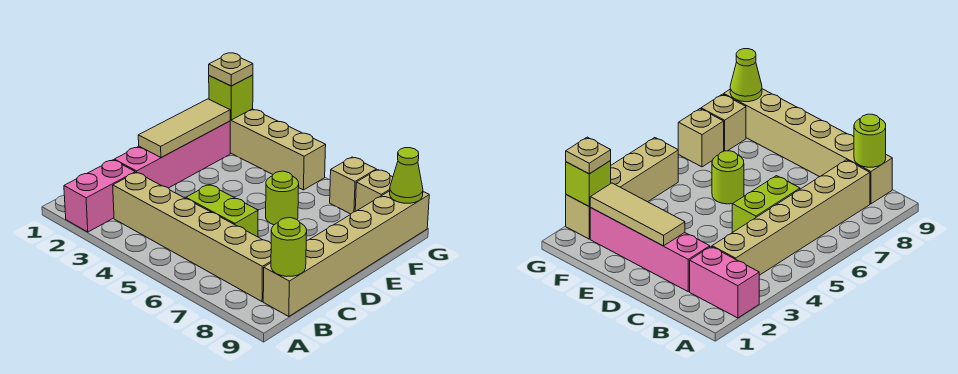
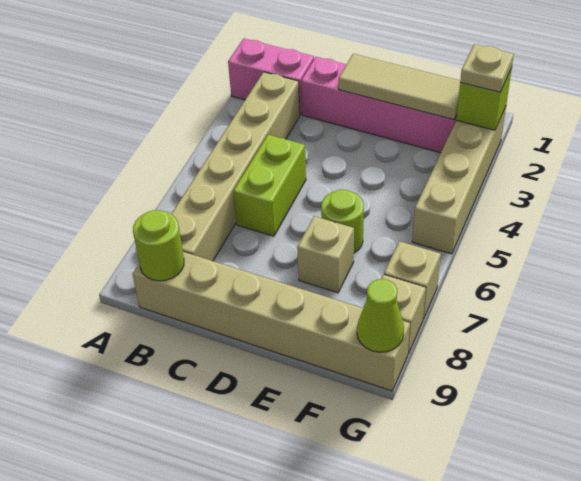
none -> tan brick E7 level 1

